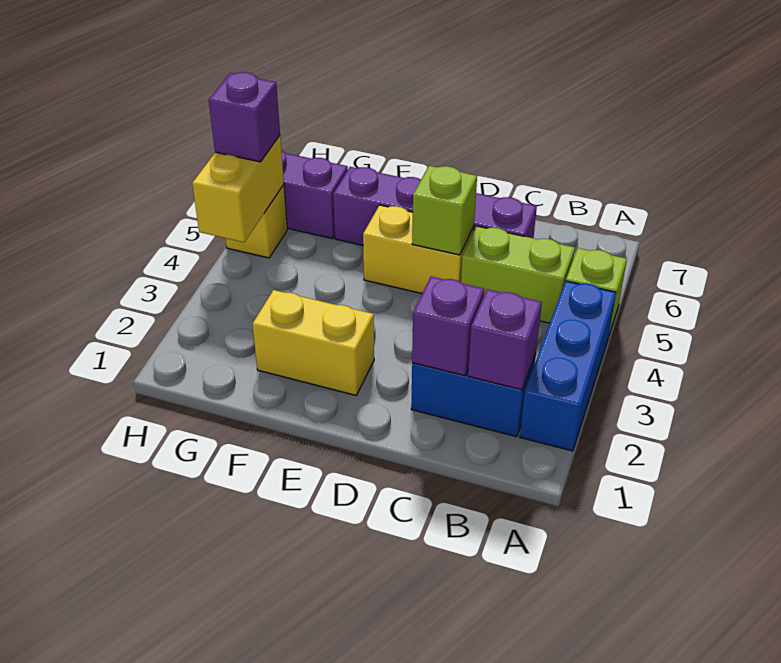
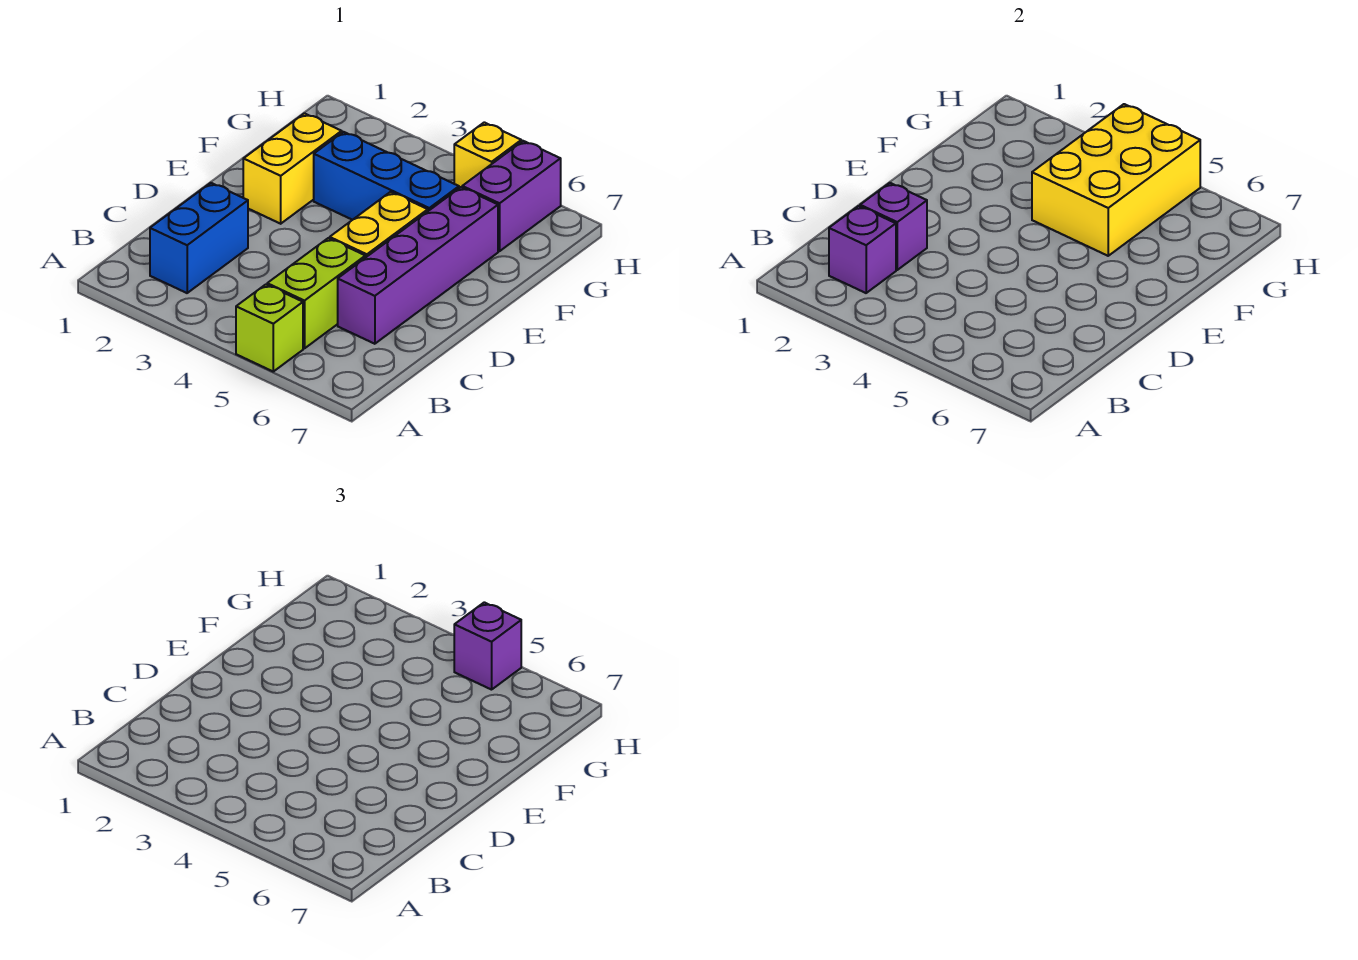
blue brick A2:A4 level 1 -> blue brick F3:F5 level 1
lime brick D5 level 2 -> none
yellow brick H4:H5 level 2 -> yellow brick F4:H5 level 2

